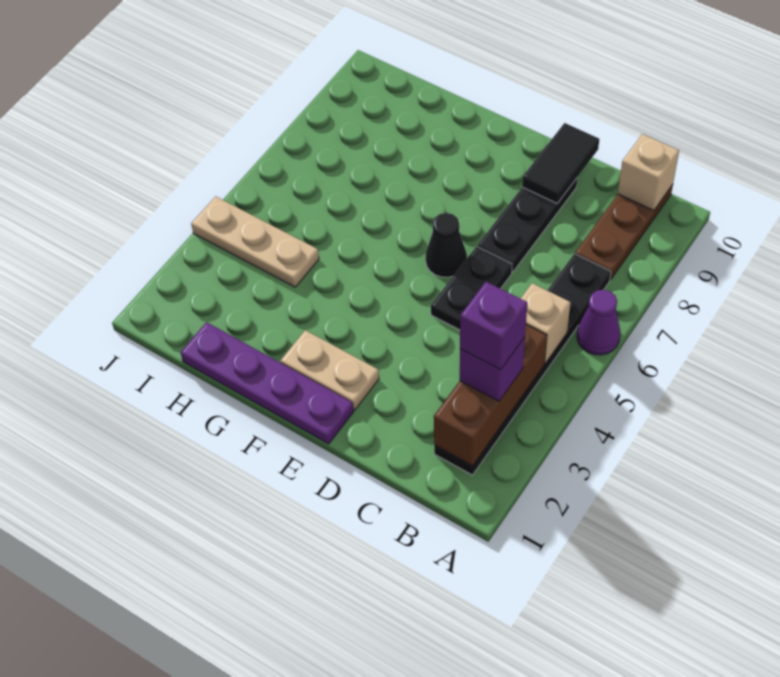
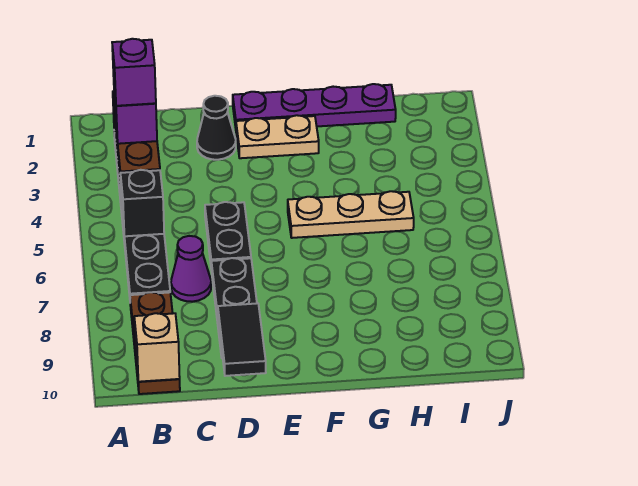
purple cone A6 level 1 -> purple cone C7 level 1
tan brick B5 level 2 -> black brick B5 level 2
black cone E6 level 1 -> black cone D2 level 1
tan plate H4:J4 level 1 -> tan plate F5:H5 level 1

